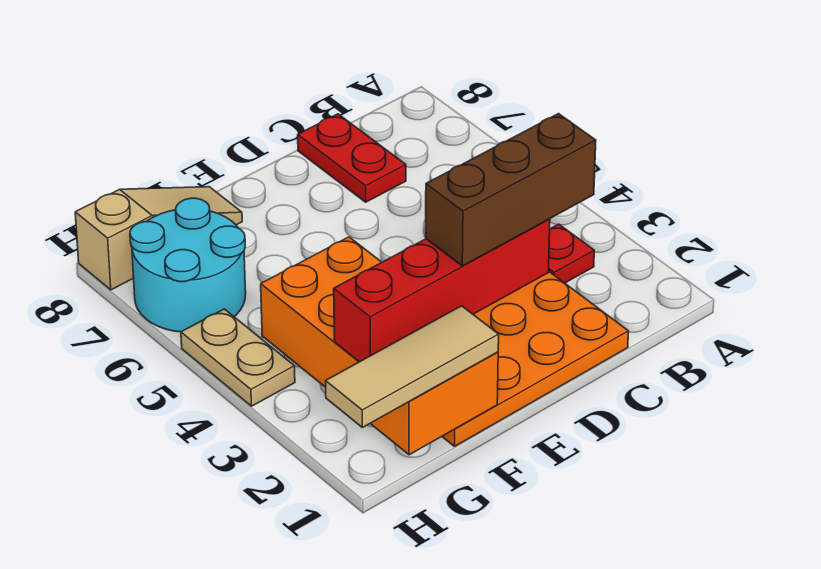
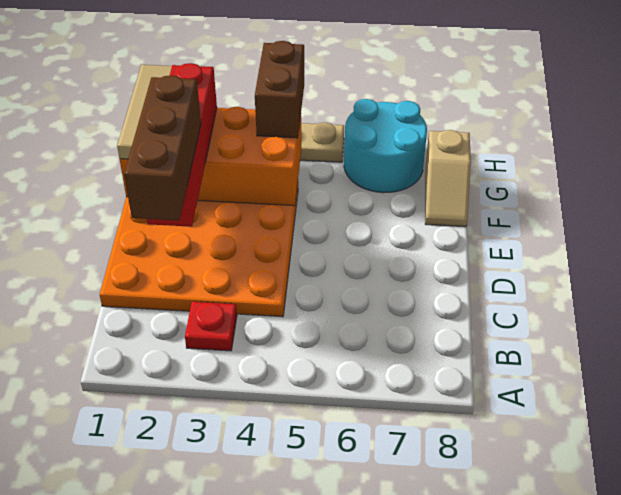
red plate C7:C8 level 1 -> none
tan slope F8:H8 level 1 top H -> tan slope F8:G8 level 1 top G
none -> brown brick G4:H4 level 3

